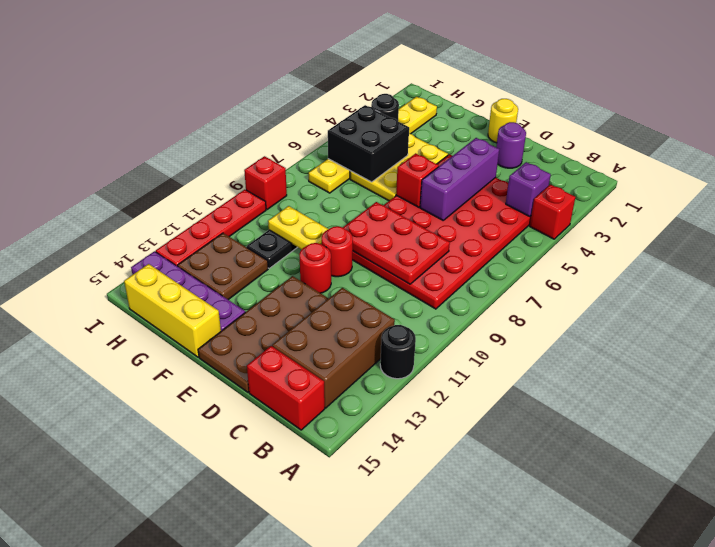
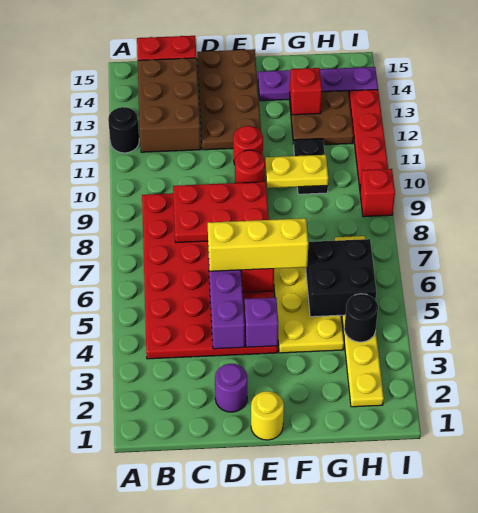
red brick A4 level 1 -> red brick G13 level 2
purple brick B4 level 2 -> purple brick E4 level 2
yellow brick F15:H15 level 1 -> yellow brick D6:F6 level 3

